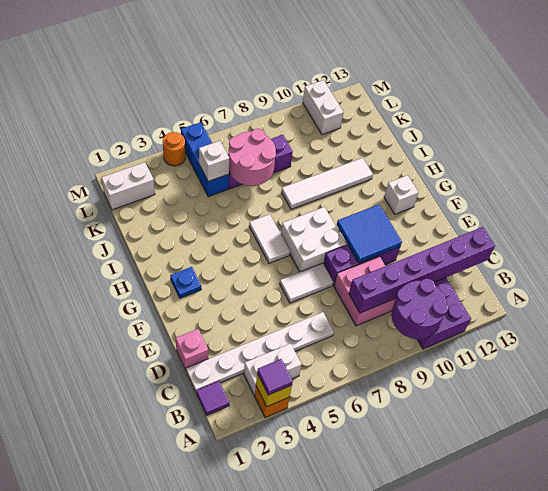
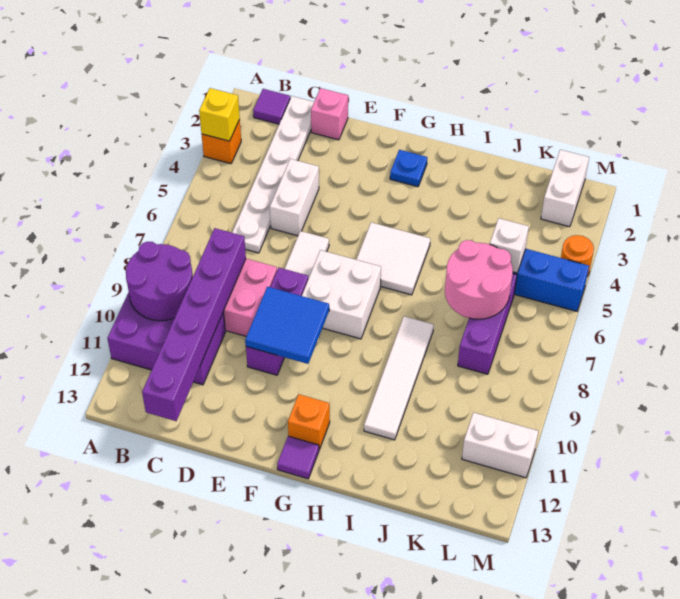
purple tile A3 level 3 -> purple tile G13 level 1
white brick B3:B4 level 1 -> white brick D4:D5 level 1
white tile G6:H6 level 1 -> white tile G5:H6 level 1
white brick G12 level 1 -> orange brick G12 level 1

